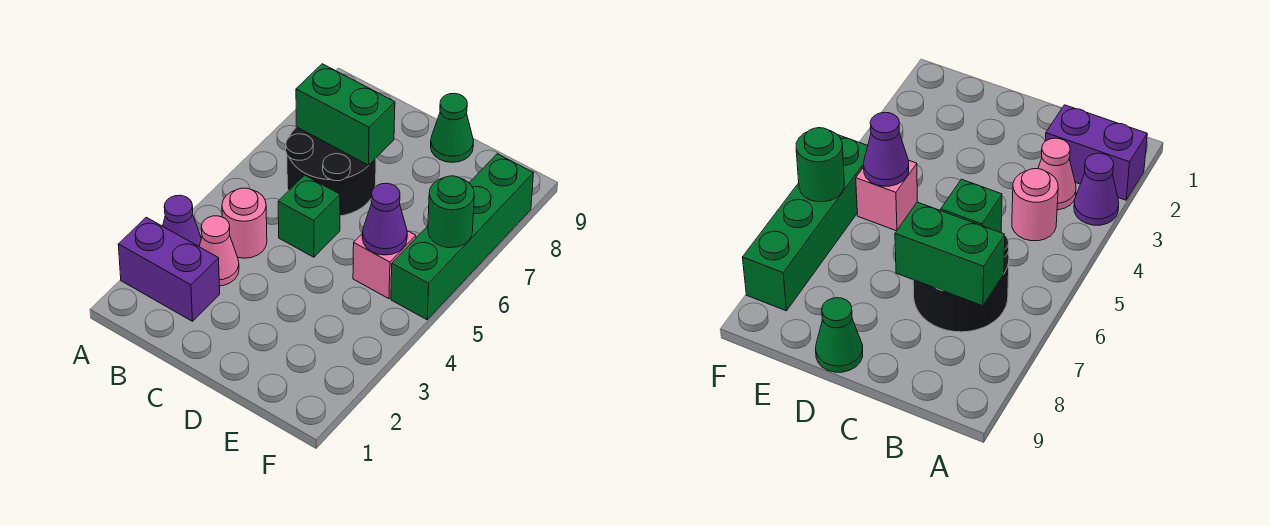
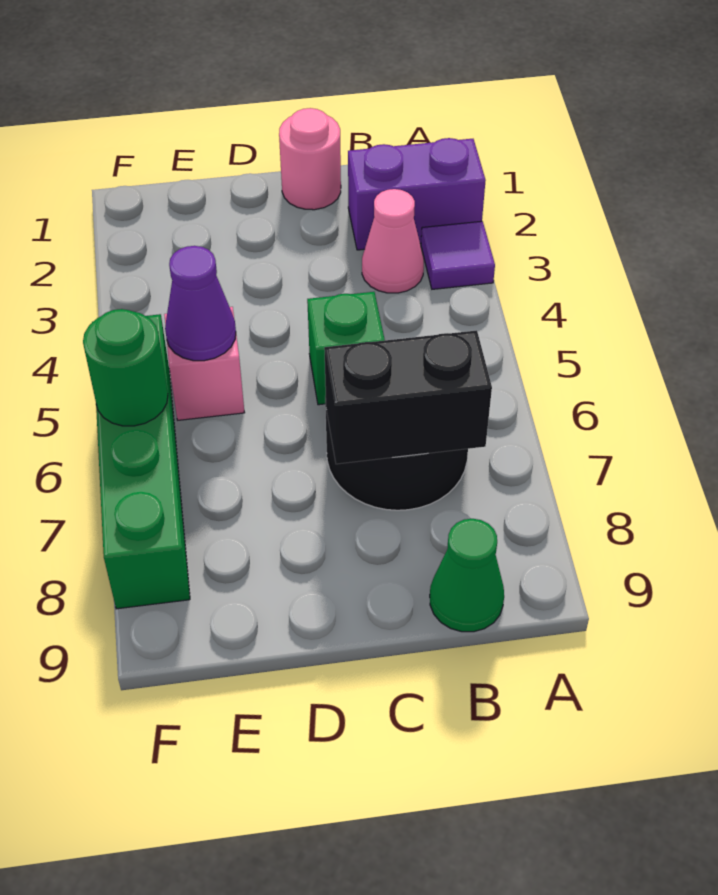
purple cone A3 level 1 -> purple tile A3 level 1
pink round brick B4 level 1 -> pink round brick C1 level 1
green brick B7:C7 level 2 -> black brick B7:C7 level 2
green cone D9 level 1 -> green cone B9 level 1

